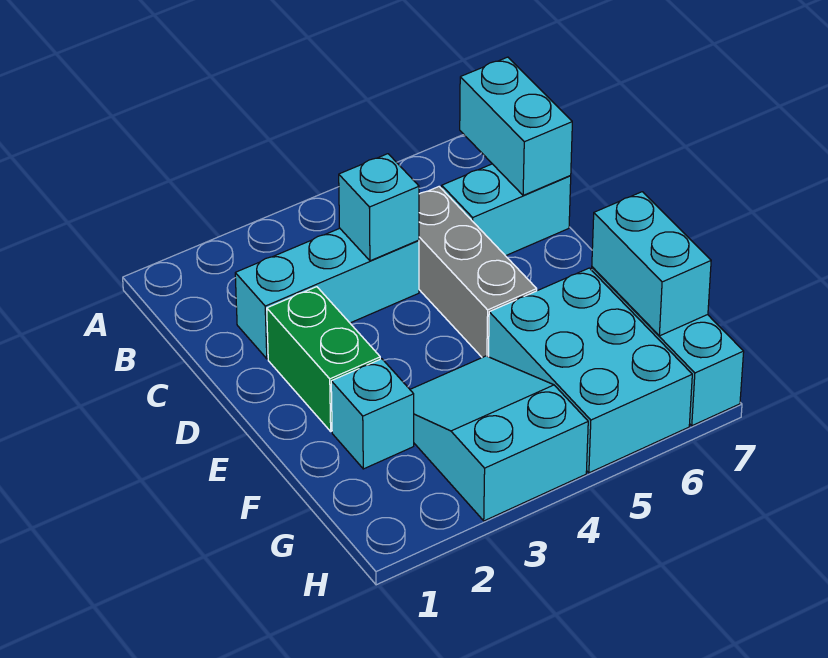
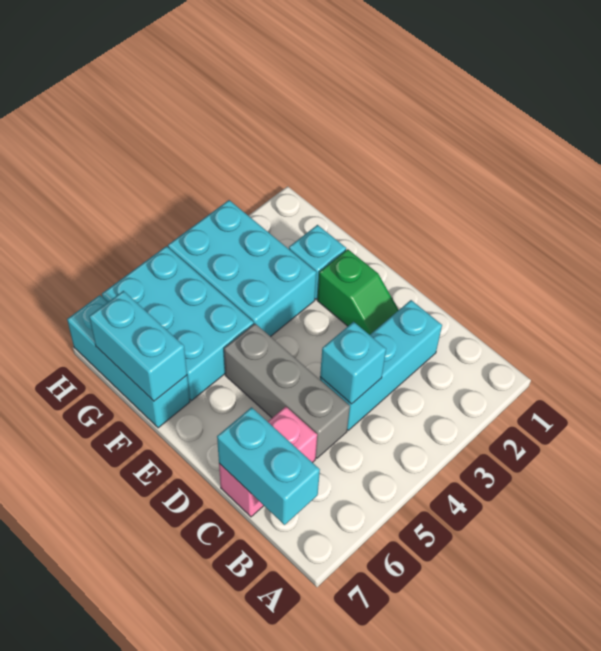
cyan brick C6:C7 level 1 -> pink brick C6:C7 level 1
green brick D2:E2 level 1 -> green slope D2:E2 level 1 top E
cyan slope F3:H4 level 1 top H -> cyan brick F3:H4 level 1

